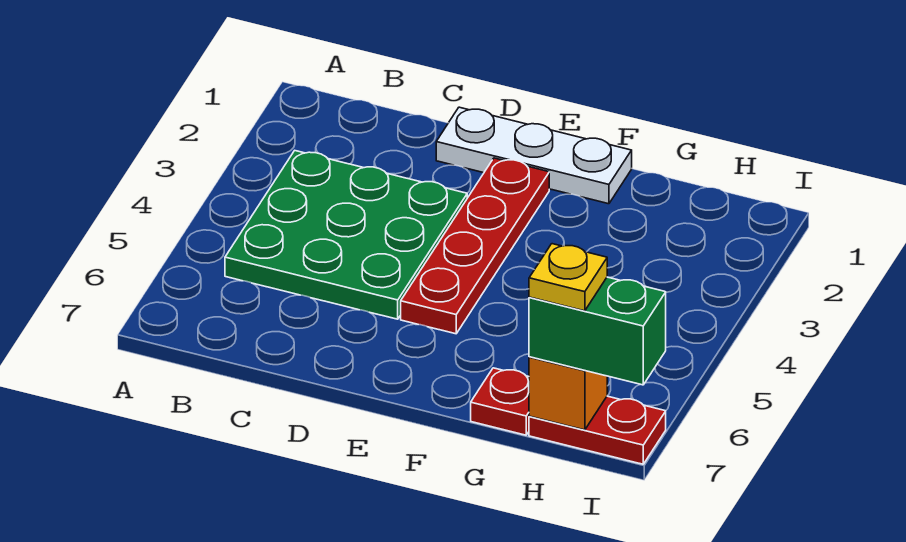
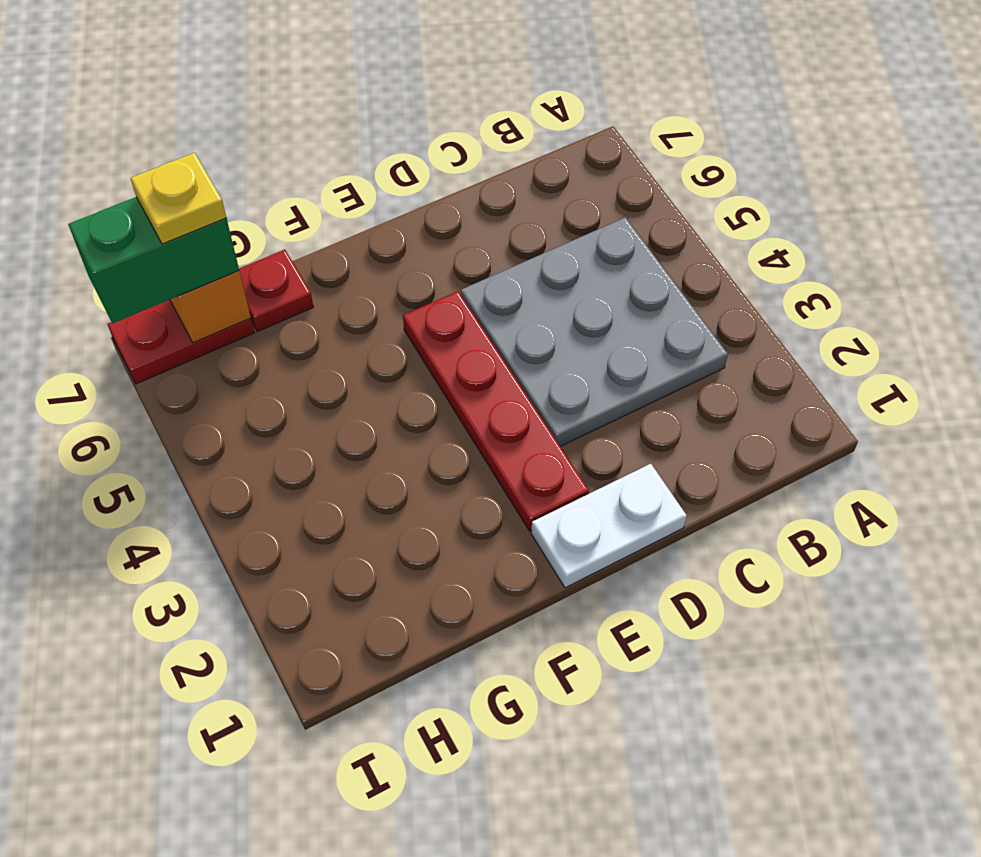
green plate B3:D5 level 1 -> grey plate B3:D5 level 1
white plate D1:F1 level 1 -> white plate D1:E1 level 1

